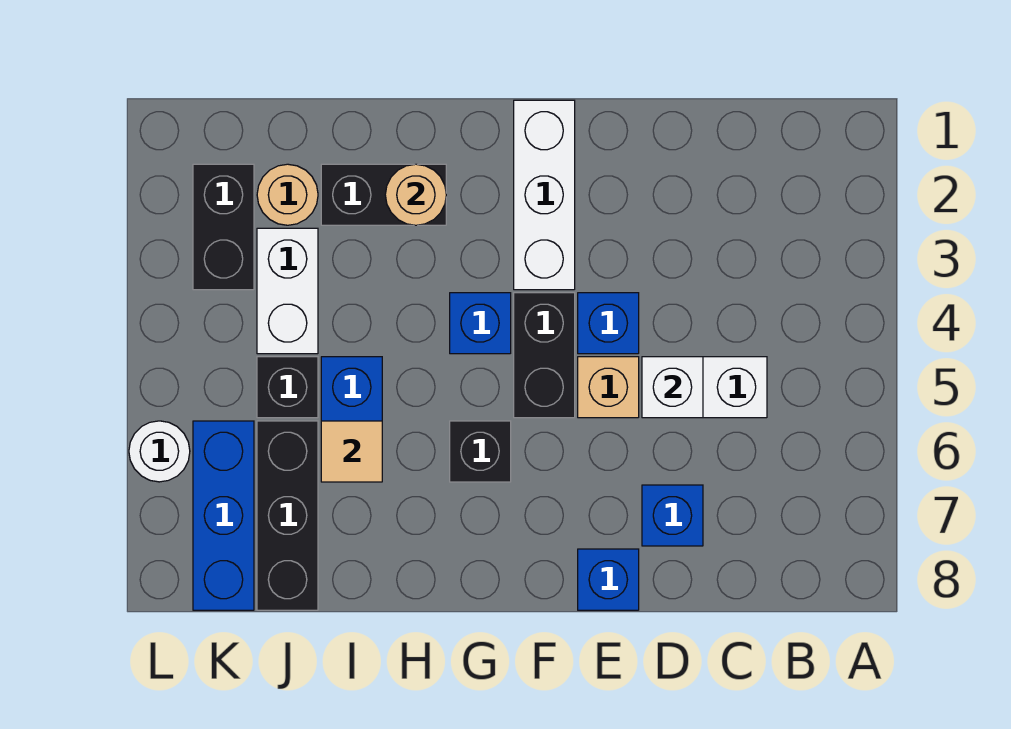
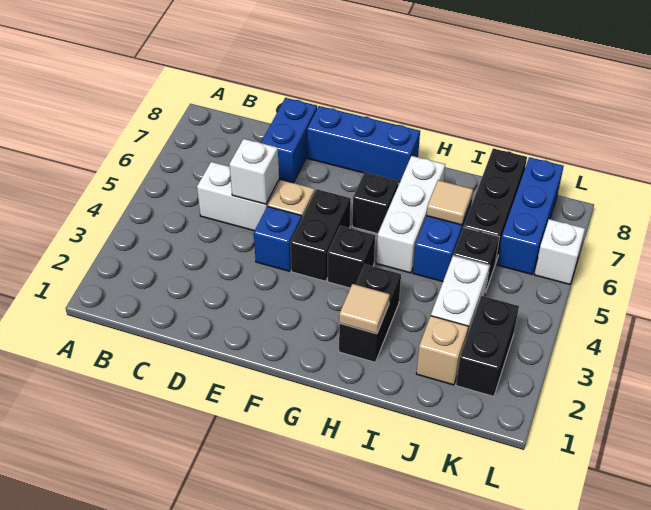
blue brick D7 level 1 -> blue brick D7:D8 level 1
blue brick E8 level 1 -> blue brick E8:G8 level 1
white brick F1:F3 level 1 -> white brick H5:H7 level 1
blue brick G4 level 1 -> black brick G4 level 1
black brick H2:I2 level 1 -> black brick H2:H3 level 1
tan round brick H2 level 2 -> tan tile H2 level 2
tan round brick J2 level 1 -> tan brick J2 level 1
white round brick L6 level 1 -> white brick L6 level 1

